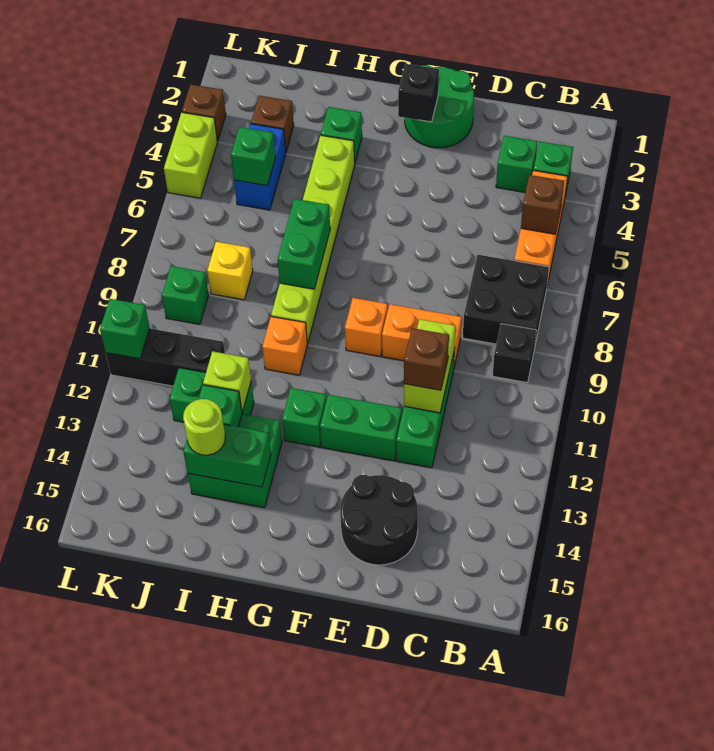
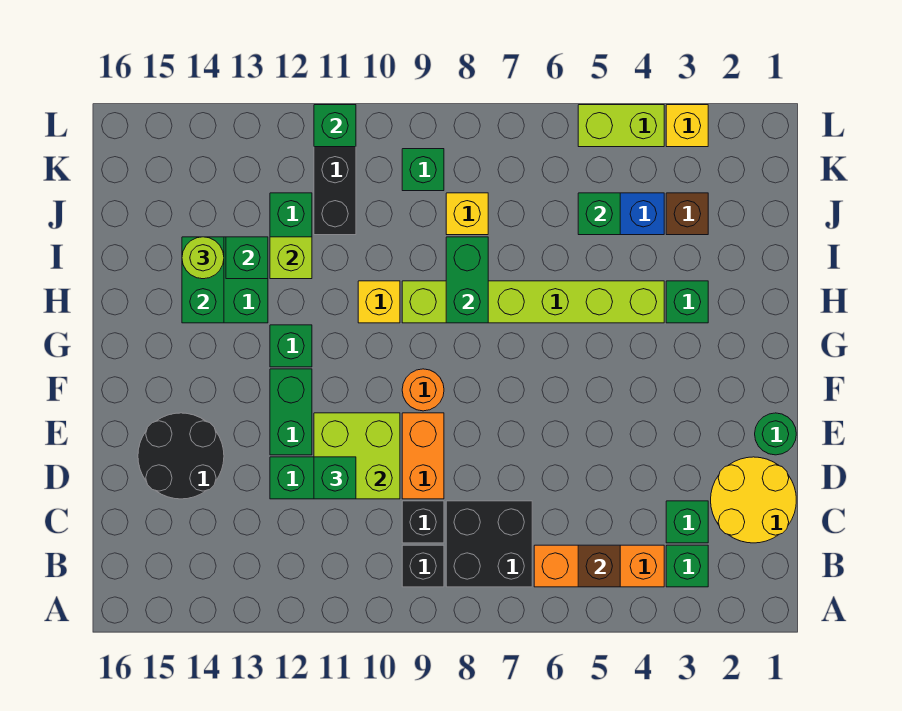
none -> yellow round brick C1:D2 level 1
lime brick D10:D11 level 2 -> lime brick D10:E11 level 2
brown brick D11 level 3 -> green brick D11 level 3
green round brick E1:F2 level 1 -> green round brick E1 level 1
black brick F2 level 2 -> black brick C9 level 1
orange brick F9 level 1 -> orange round brick F9 level 1
green brick H7:H8 level 2 -> green brick H8:I8 level 2
orange brick H10 level 1 -> yellow brick H10 level 1
brown brick L3 level 1 -> yellow brick L3 level 1

